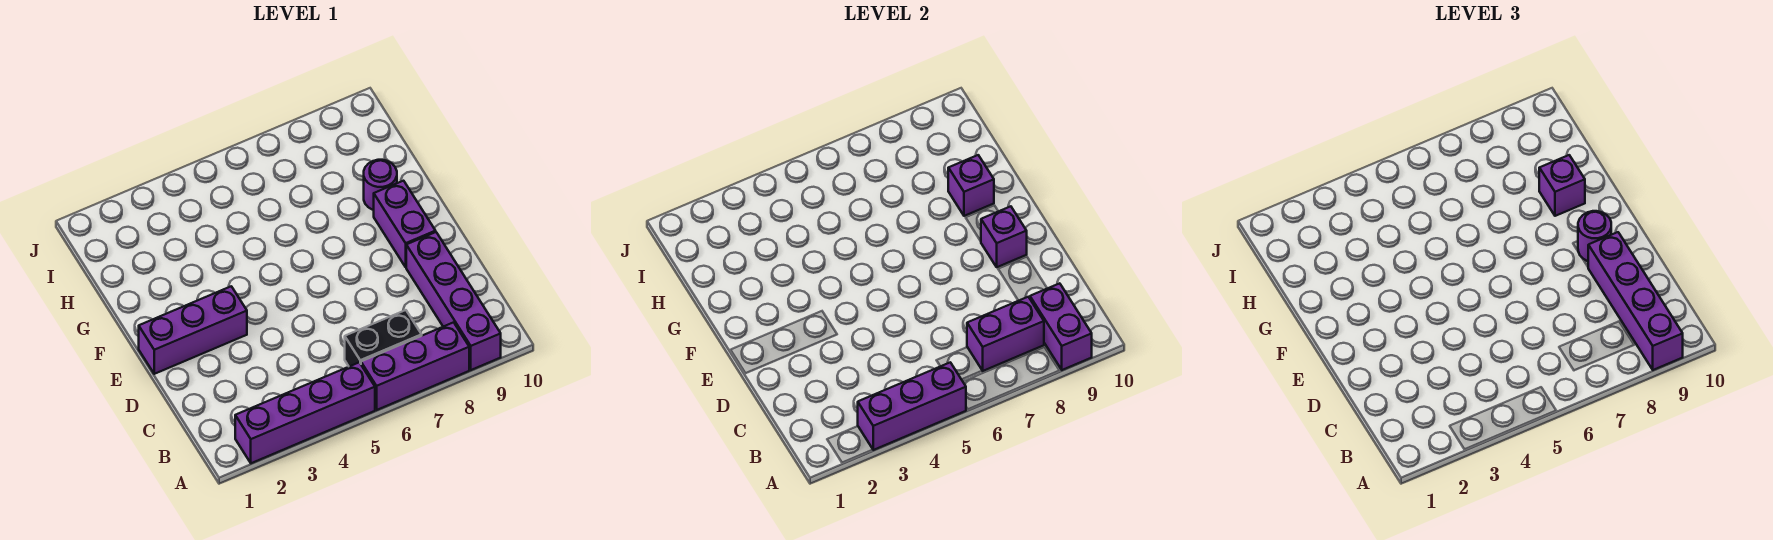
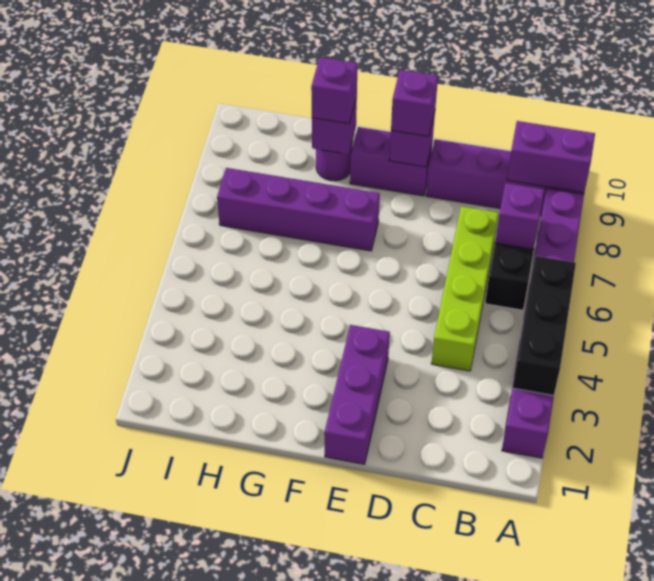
purple brick A3:A5 level 2 -> black brick A3:A5 level 2
purple brick A9:D9 level 3 -> purple brick F7:I7 level 1
purple brick B7:B8 level 2 -> purple brick B7 level 2
none -> lime brick C4:C7 level 1
purple round brick E9 level 3 -> purple brick E9 level 3

